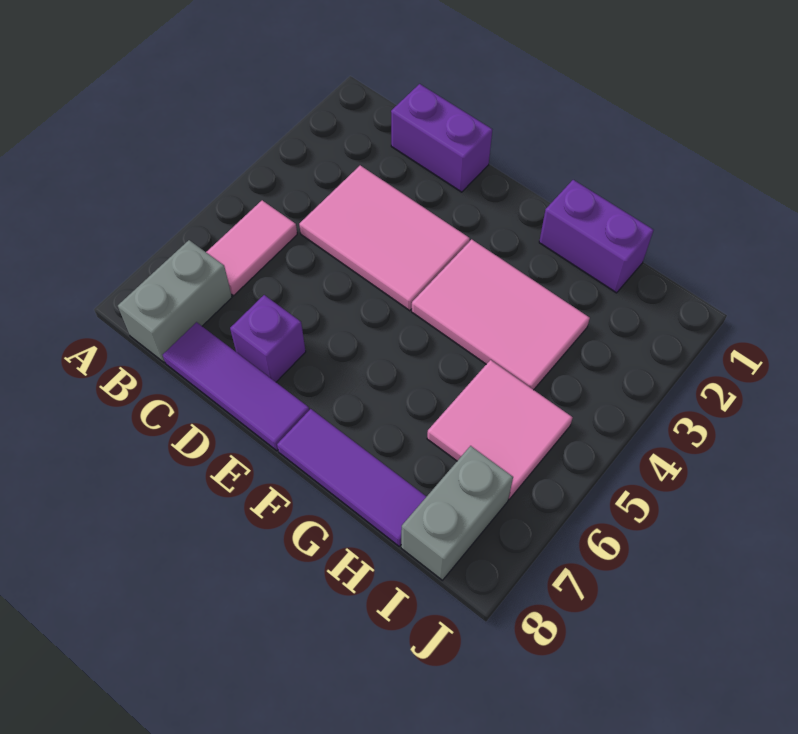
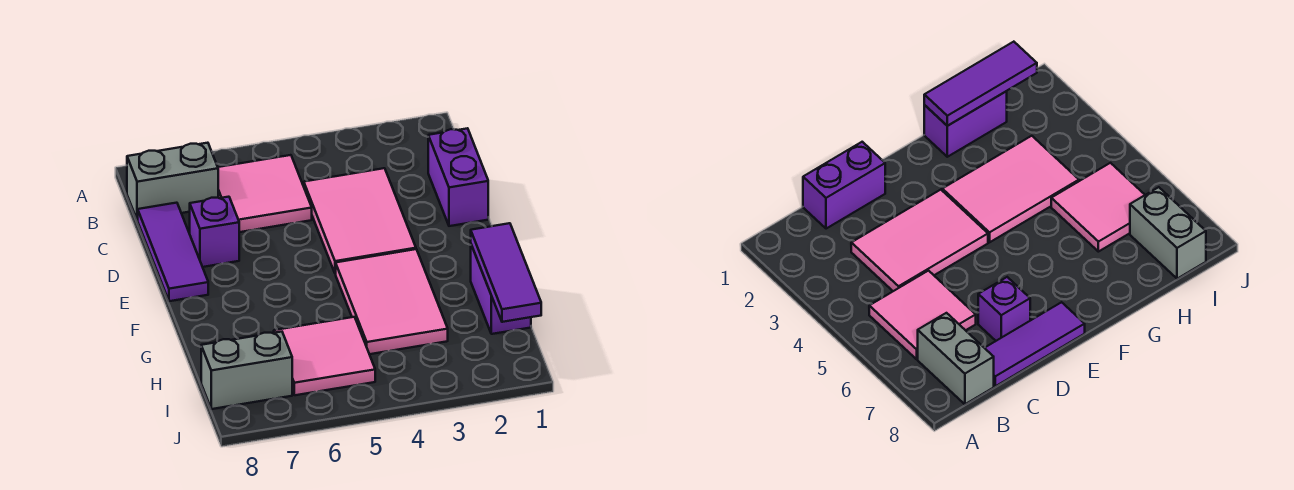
pink tile B5:B6 level 1 -> pink tile B5:C6 level 1
purple tile F8:H8 level 1 -> purple tile G1:I1 level 2

